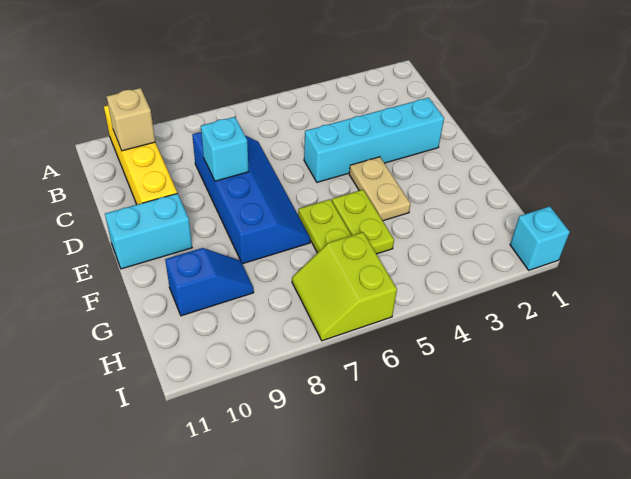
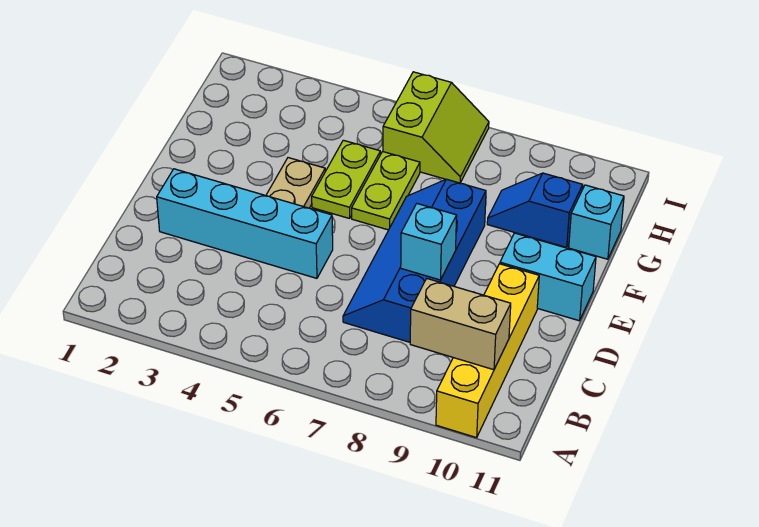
tan brick B10 level 2 -> tan brick B9:B10 level 2
cyan brick I1 level 1 -> cyan brick G11 level 1

